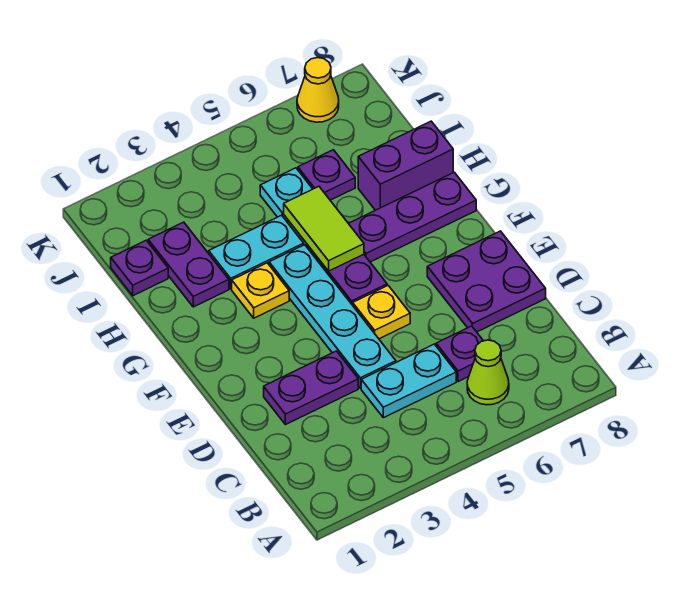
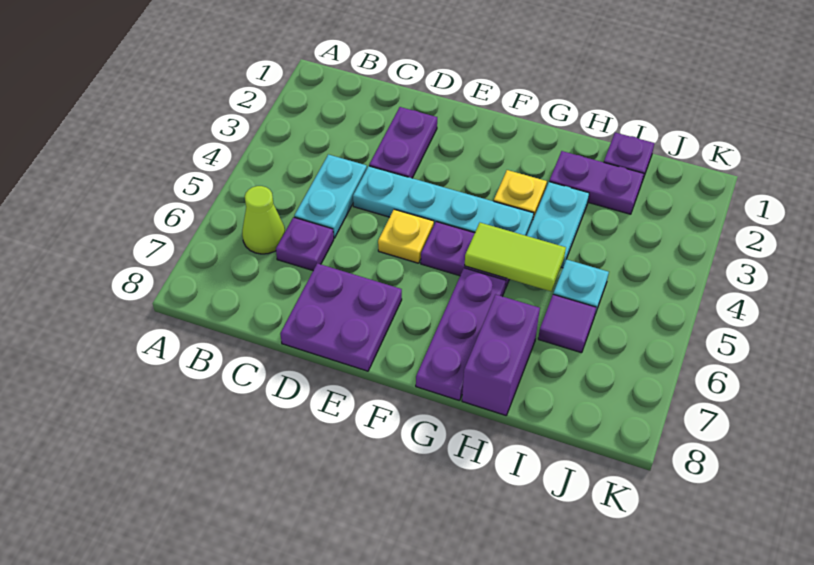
purple plate I6 level 1 -> purple tile I6 level 1
yellow cone K7 level 1 -> none

